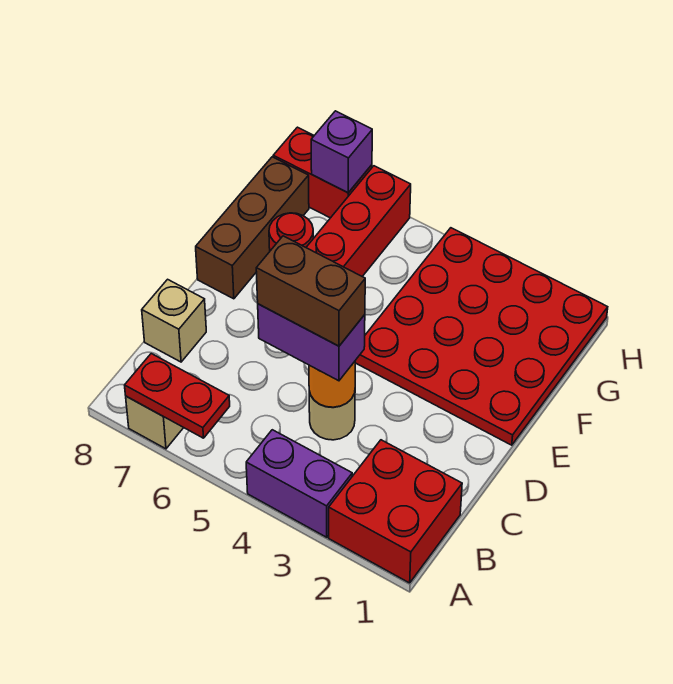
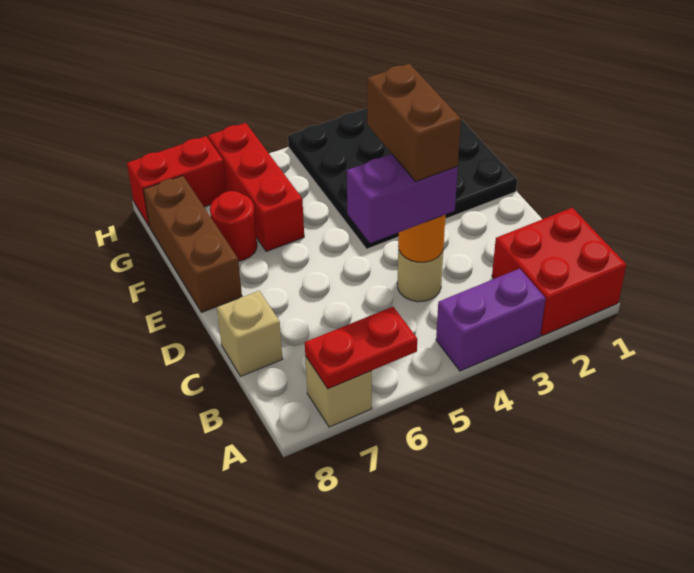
brown brick C4:C5 level 4 -> brown brick C4:D4 level 4
red plate E1:H4 level 1 -> black plate E1:H4 level 1
purple brick H7 level 2 -> none

